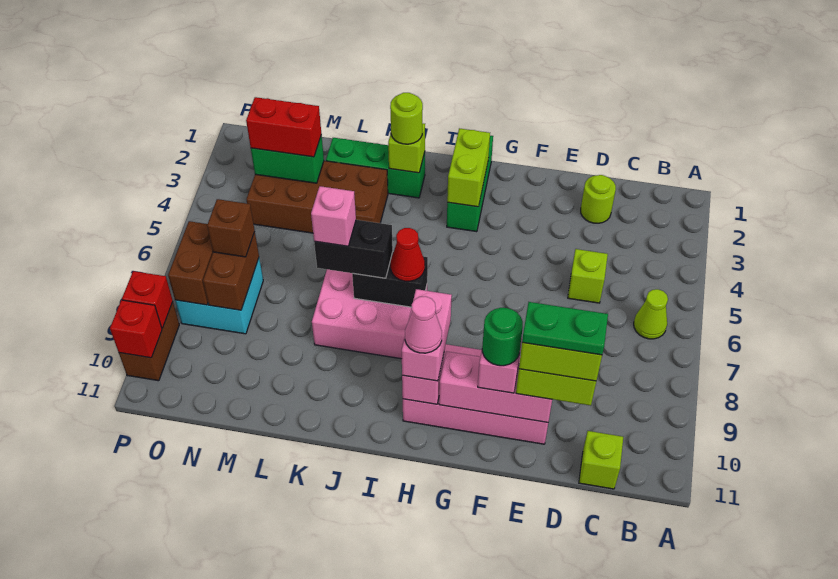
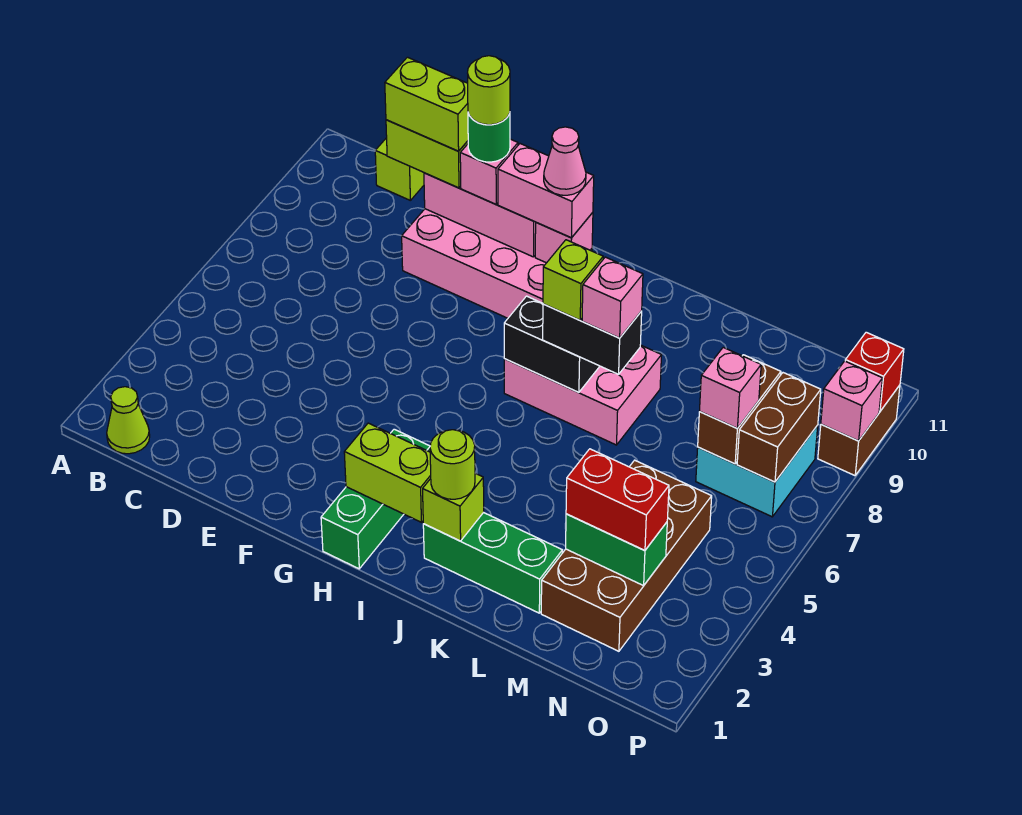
lime cone B6 level 1 -> lime cone B1 level 1
lime round brick D2 level 1 -> lime round brick F10 level 5
lime brick D5 level 1 -> lime brick J7 level 4
green plate D10:E10 level 5 -> none
lime brick H2:H3 level 2 -> lime brick H2:I2 level 2
pink brick H9:H10 level 3 -> pink brick G10:H10 level 3
red cone I7 level 3 -> none
brown brick K3:N4 level 1 -> brown brick M2:N5 level 1
brown brick N7 level 3 -> pink brick N7 level 3
red brick P9 level 2 -> pink brick P9 level 2

